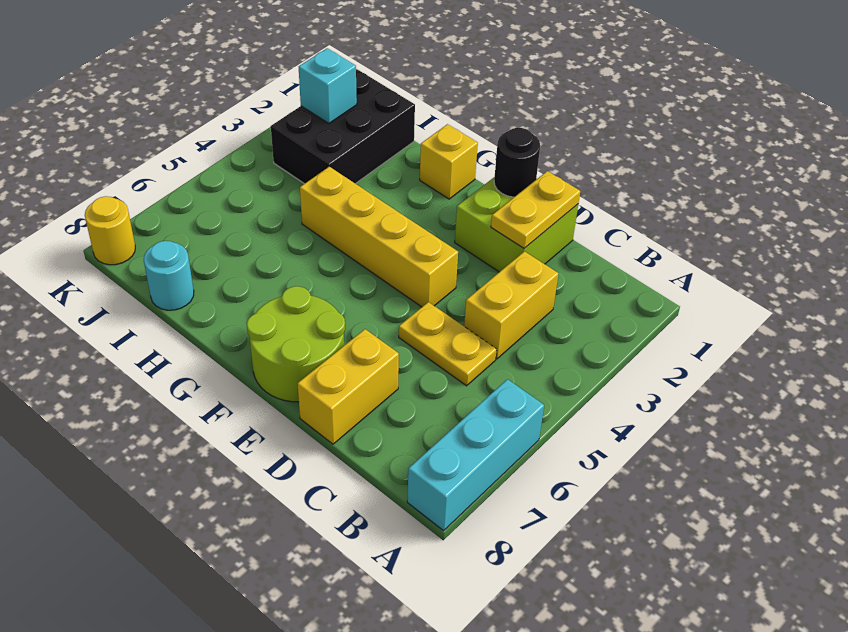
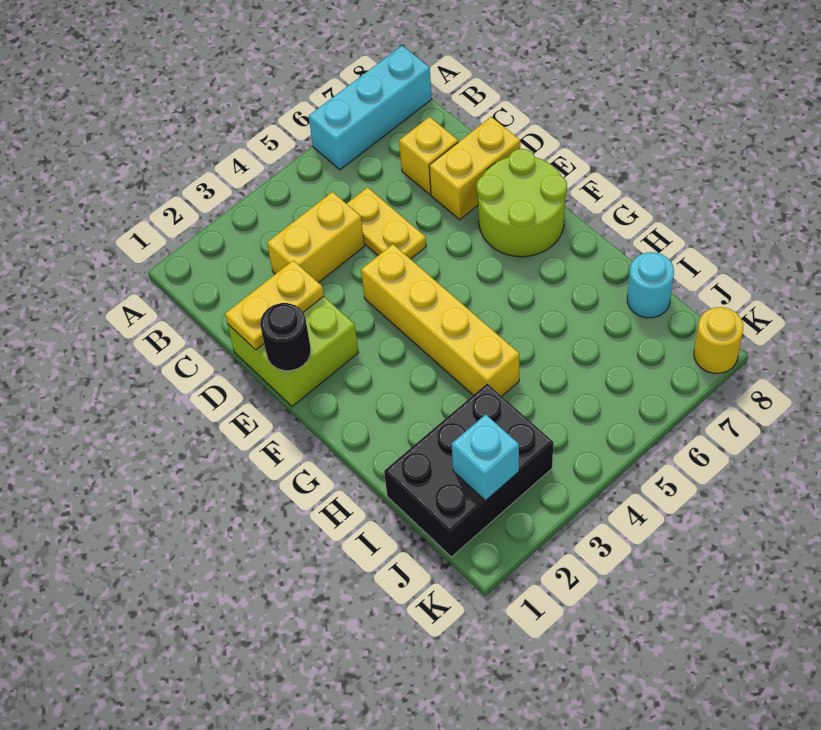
yellow brick G1 level 1 -> yellow brick C7 level 1

